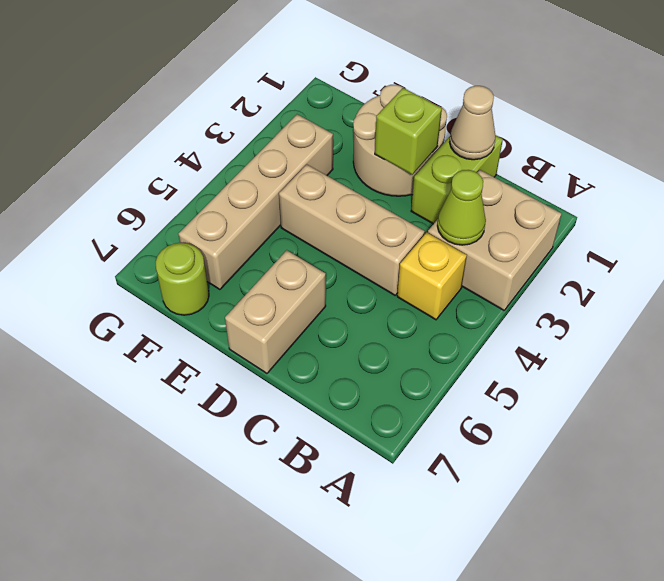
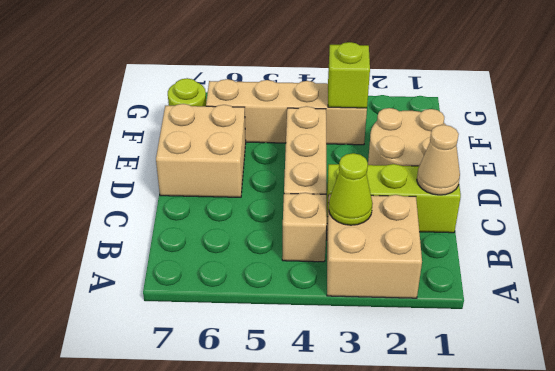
yellow brick B4 level 1 -> tan brick B4 level 1
lime brick C1:C2 level 1 -> lime brick C1:C3 level 1
lime brick D2 level 2 -> lime brick F3 level 2
tan brick D6:D7 level 1 -> tan brick D6:E7 level 1

